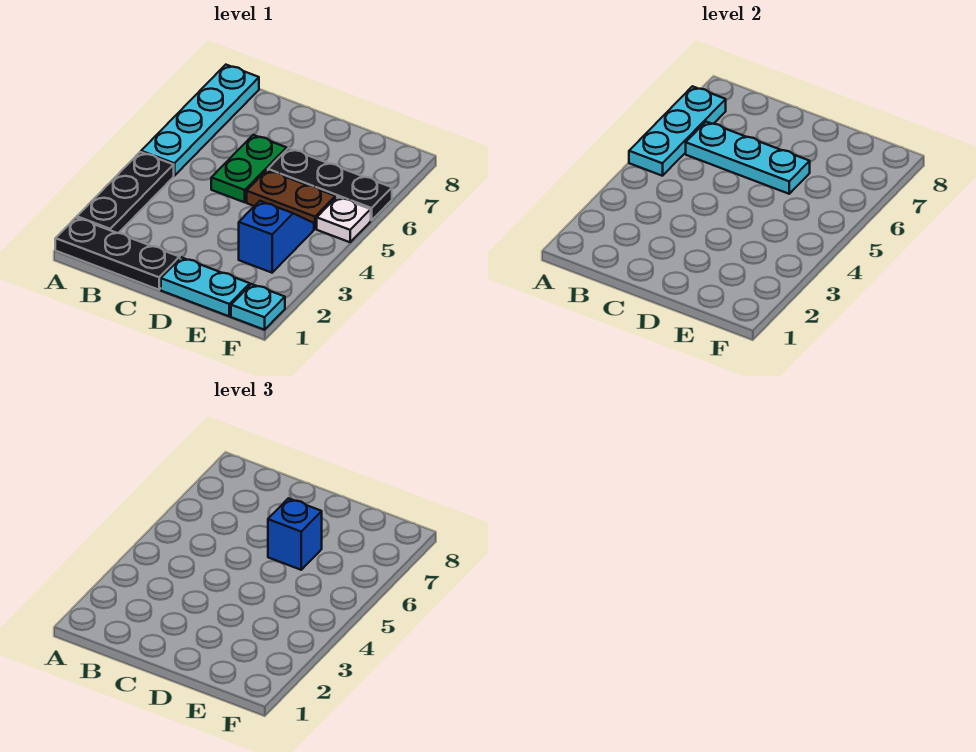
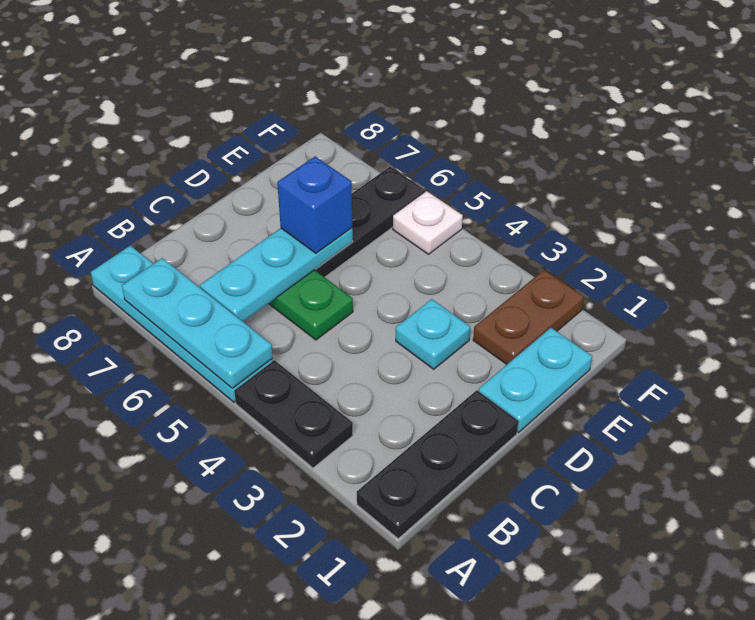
black plate A2:A4 level 1 -> black plate A3:A4 level 1
brown plate D5:E5 level 1 -> brown plate E2:F2 level 1
blue slope E3:E4 level 1 top 3 -> none
cyan plate F1 level 1 -> cyan plate D3 level 1

